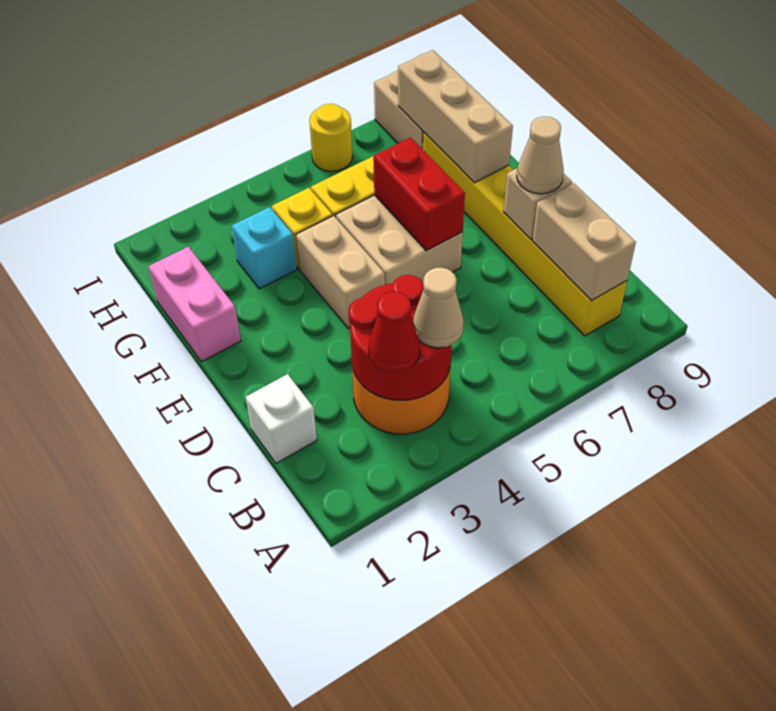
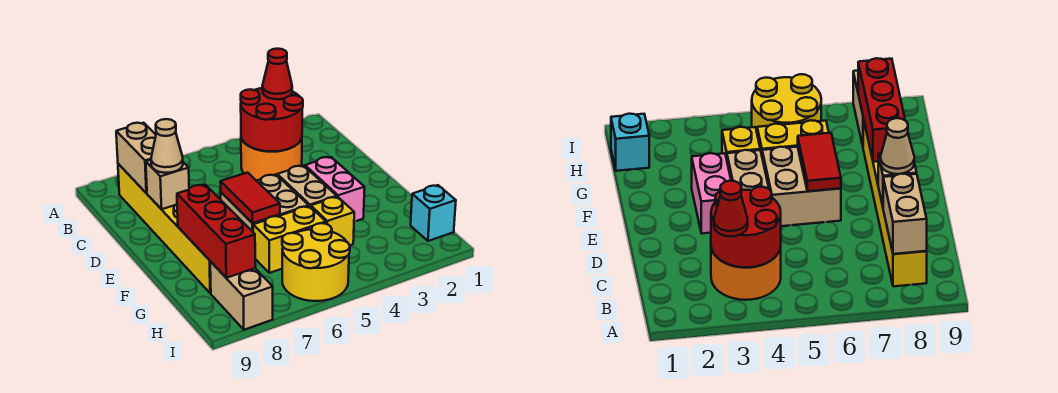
tan cone B4 level 3 -> none
white brick C1 level 1 -> none
red brick E6:F6 level 2 -> red tile E6:F6 level 2
pink brick F1:G1 level 1 -> pink brick E3:F3 level 1
tan brick F8:H8 level 2 -> red brick F8:H8 level 2
cyan brick G3 level 1 -> cyan brick H1 level 1
yellow round brick I6 level 1 -> yellow round brick H5:I6 level 1

